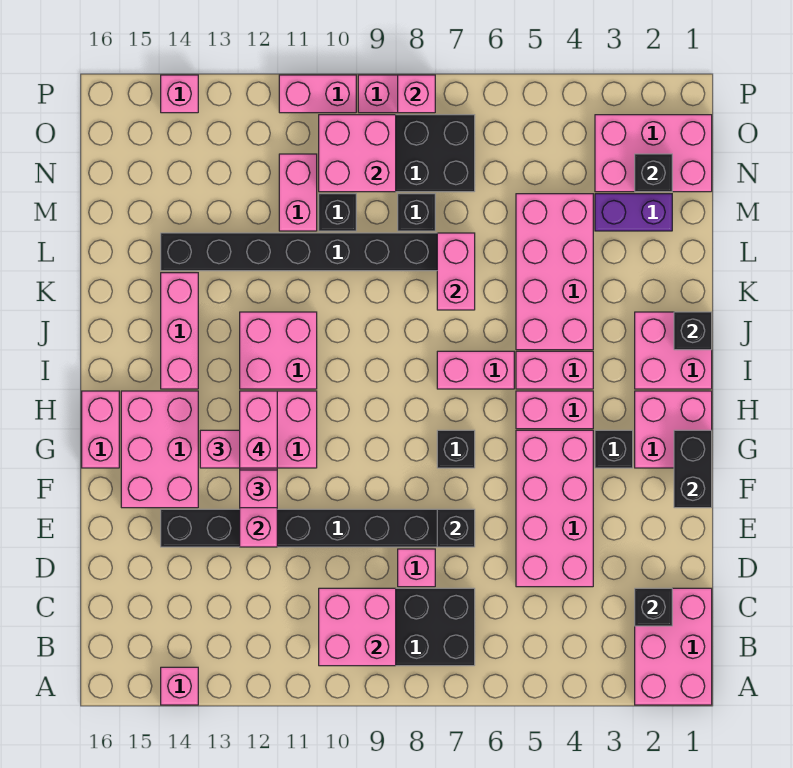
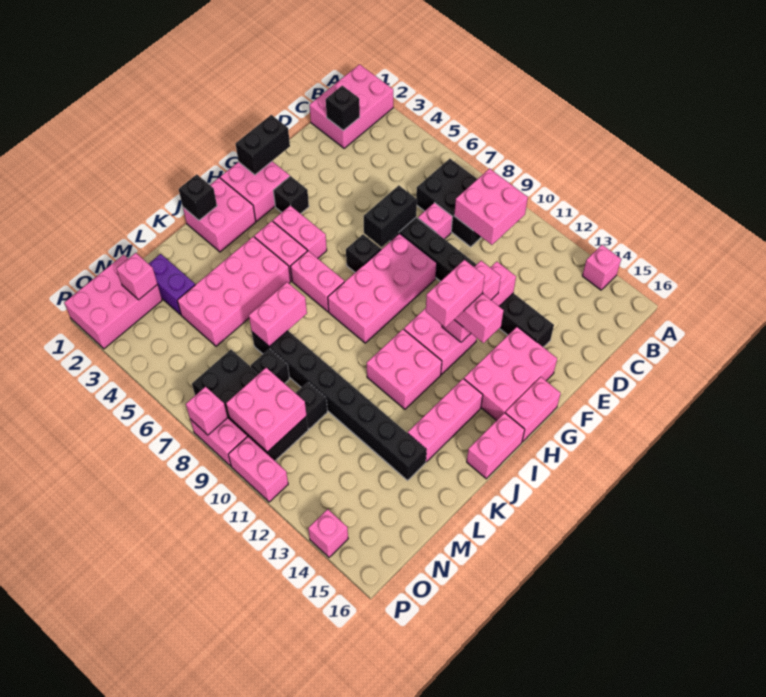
pink brick D4:G5 level 1 -> pink brick F8:I9 level 1
black brick E7 level 2 -> black brick E7:F7 level 2
pink brick M11:N11 level 1 -> pink brick I16:J16 level 1
pink brick N1:O3 level 1 -> pink brick N1:P2 level 1
black brick N2 level 2 -> pink brick N2 level 2

